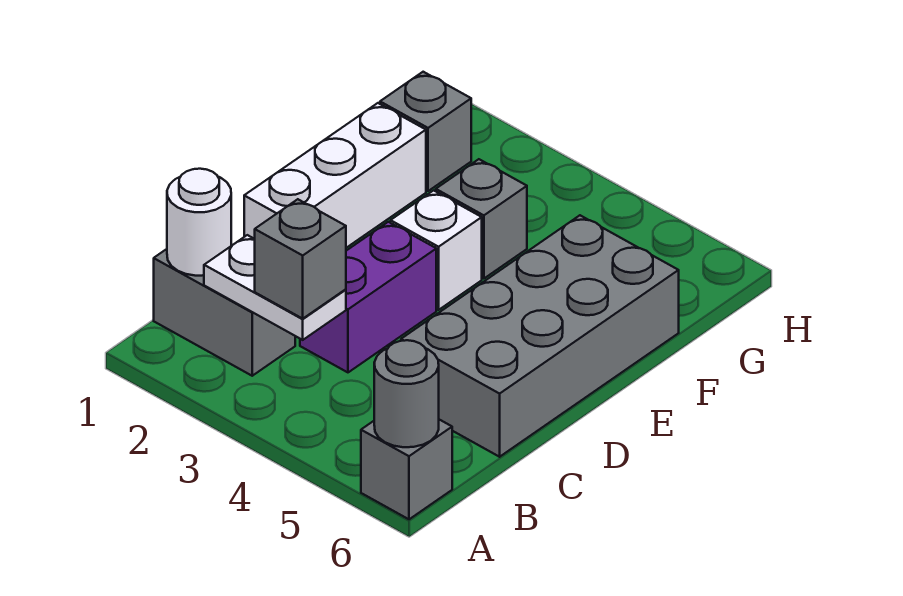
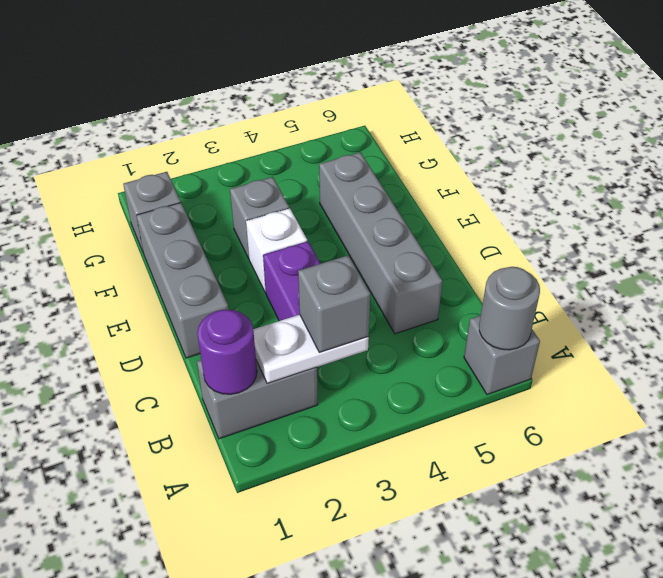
white round brick B1 level 2 -> purple round brick B1 level 2
grey brick C5:F6 level 1 -> grey brick C5:F5 level 1
white brick D1:F1 level 1 -> grey brick D1:F1 level 1

